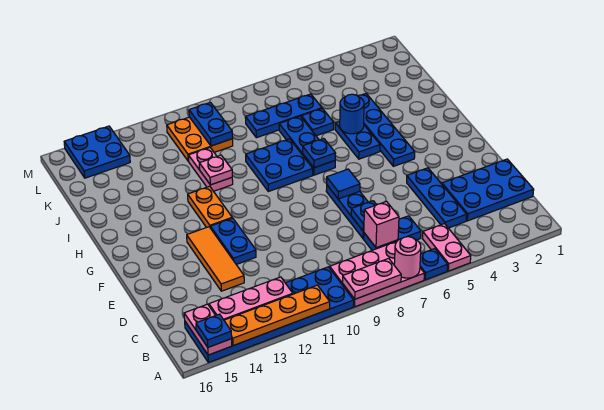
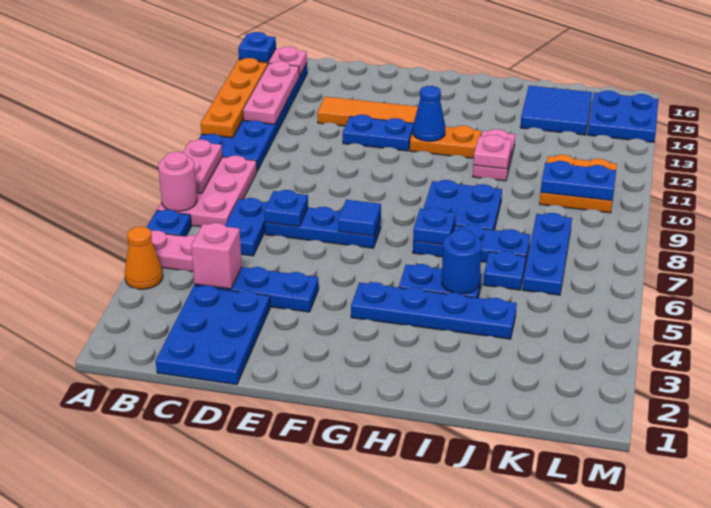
none -> orange cone A4 level 1
pink brick C7 level 2 -> pink brick C4 level 2
none -> blue cone G12 level 2
pink plate I11:J11 level 1 -> pink plate I11:I12 level 1
none -> blue tile J14:K15 level 1

